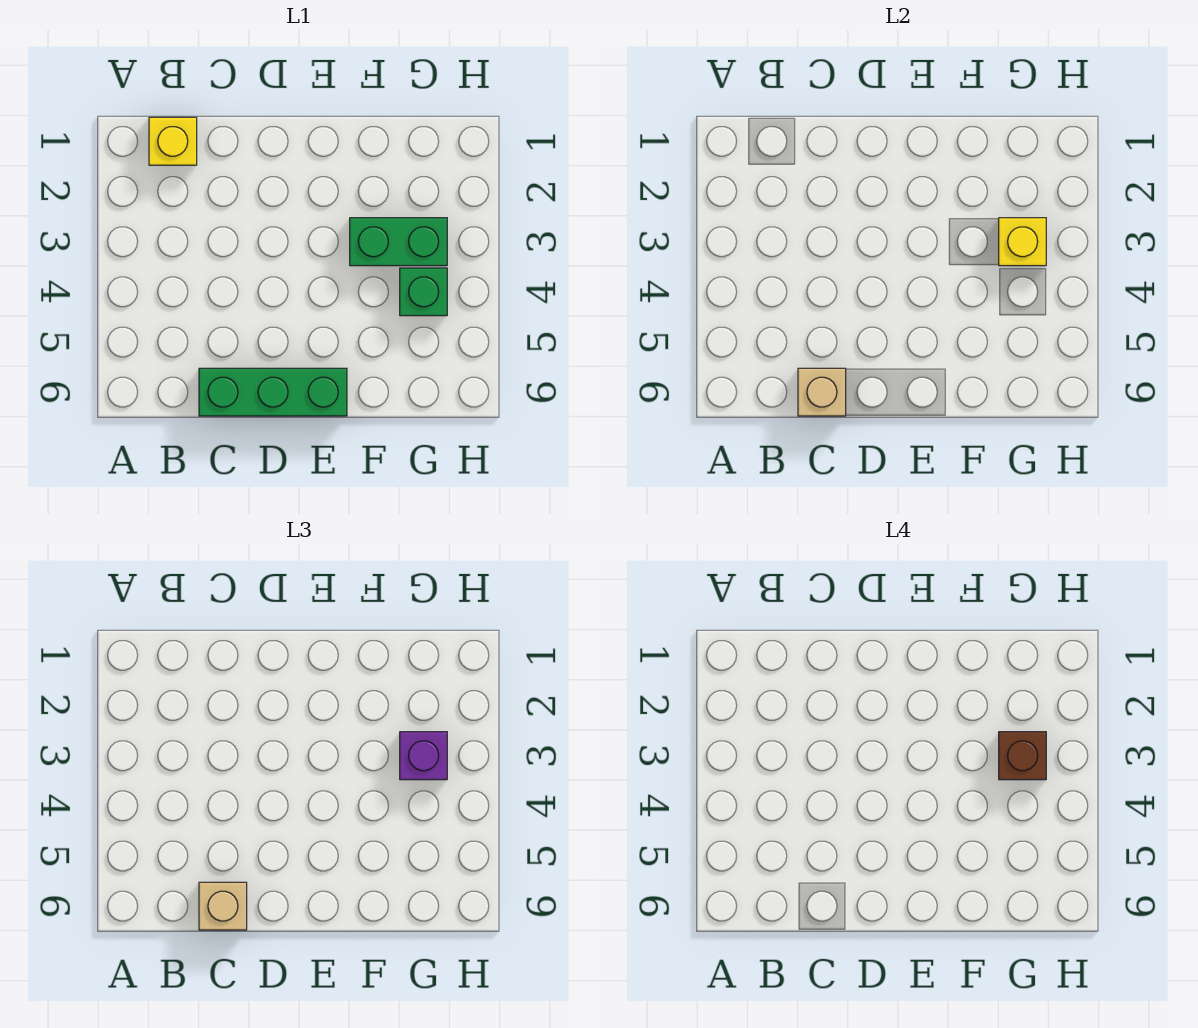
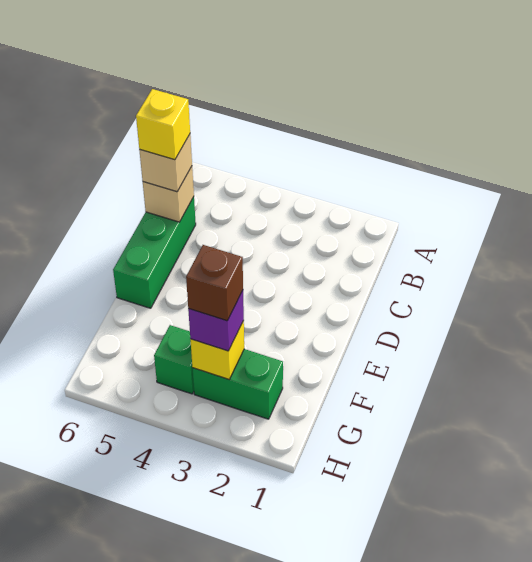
yellow brick B1 level 1 -> yellow brick C6 level 4
green brick F3:G3 level 1 -> green brick G2:G3 level 1

